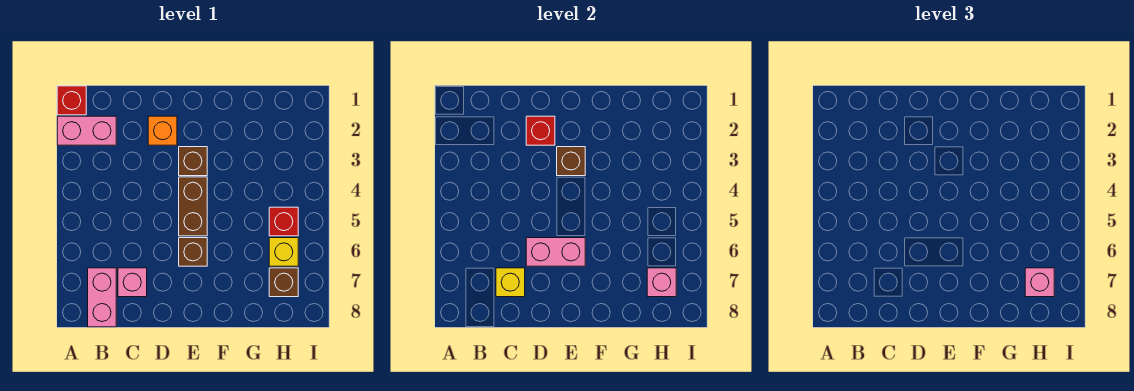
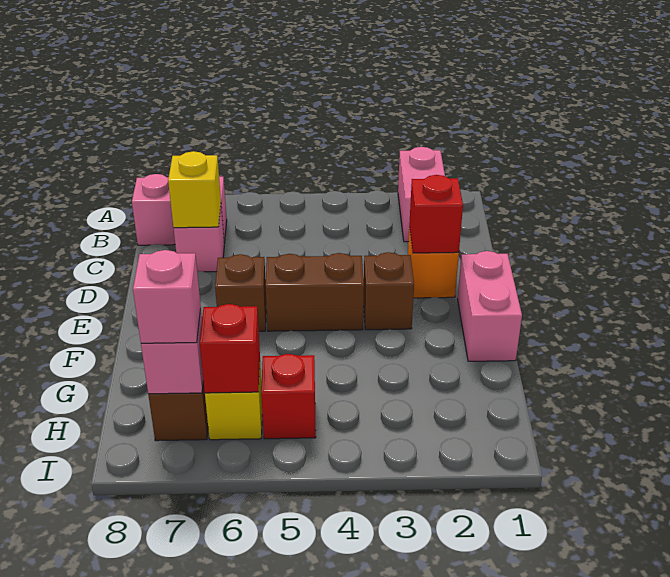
red brick A1 level 1 -> red brick H6 level 2
pink brick D6:E6 level 2 -> pink brick E1:F1 level 1
brown brick E3 level 2 -> none

